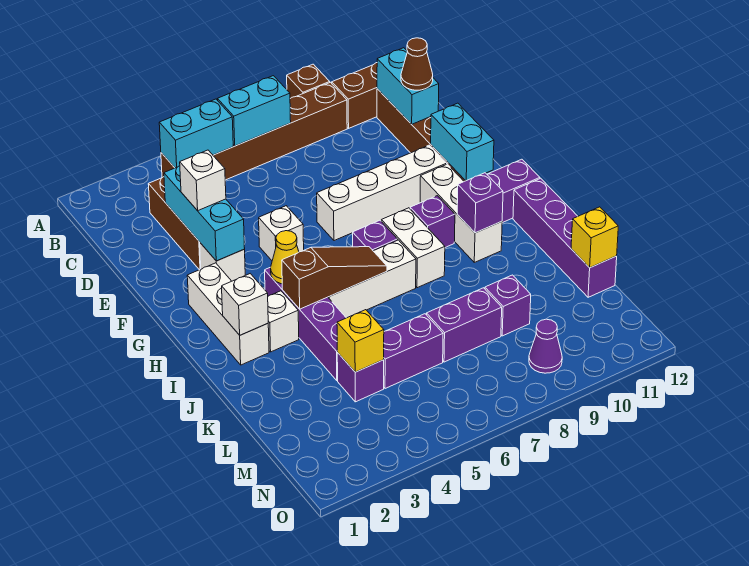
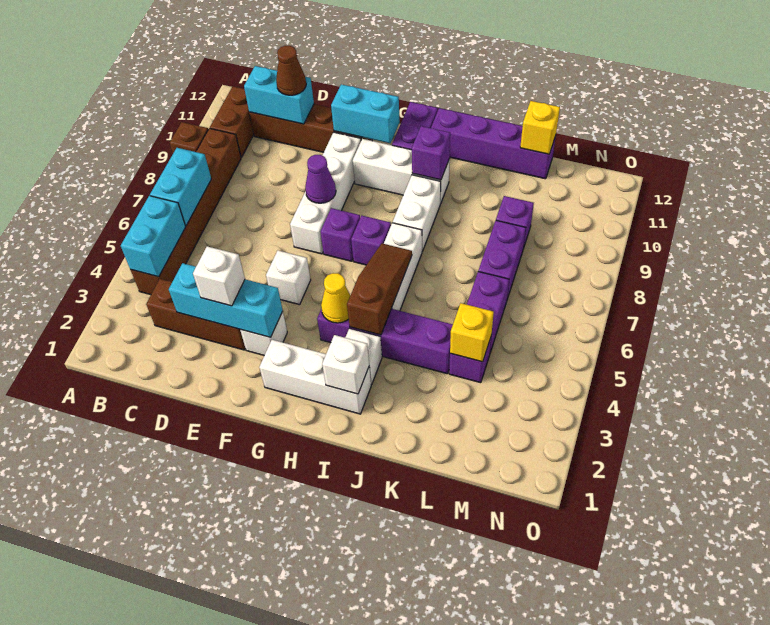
white brick H8:I8 level 1 -> white brick I8:I9 level 1
purple brick H9 level 1 -> purple brick G7 level 1
purple cone N9 level 1 -> purple cone F8 level 2

